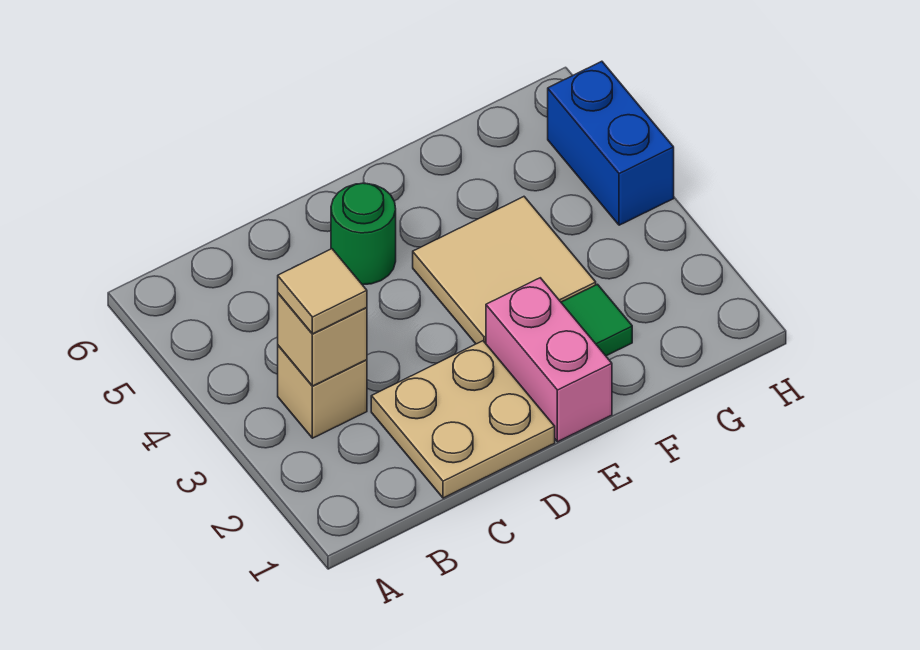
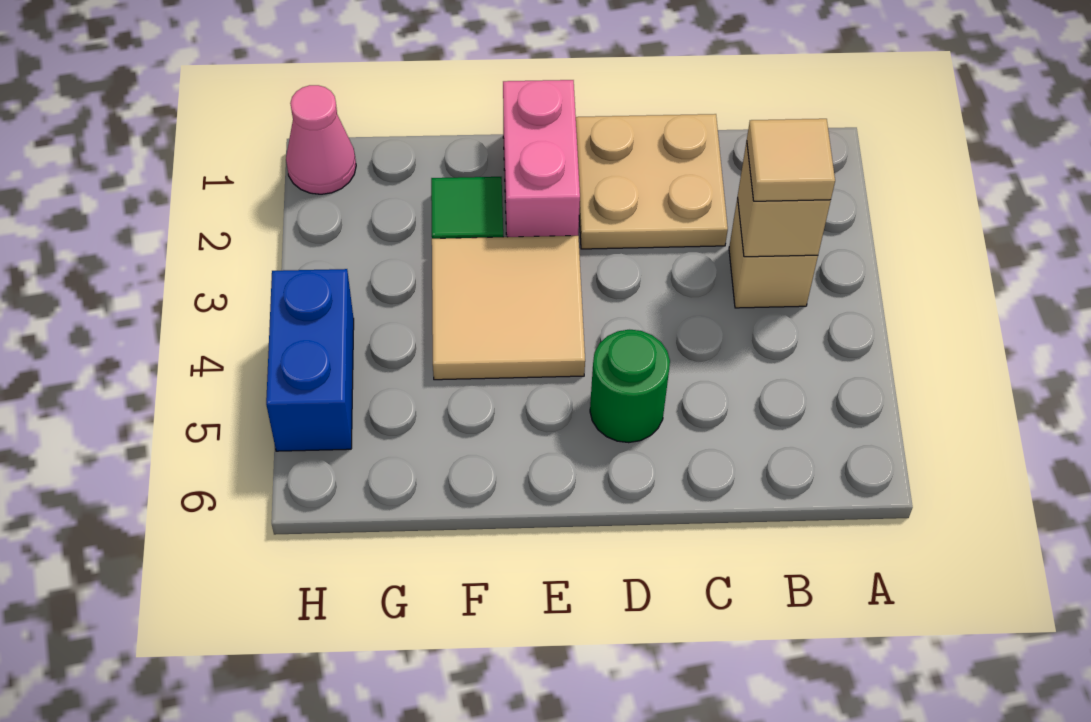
none -> pink cone H1 level 1

